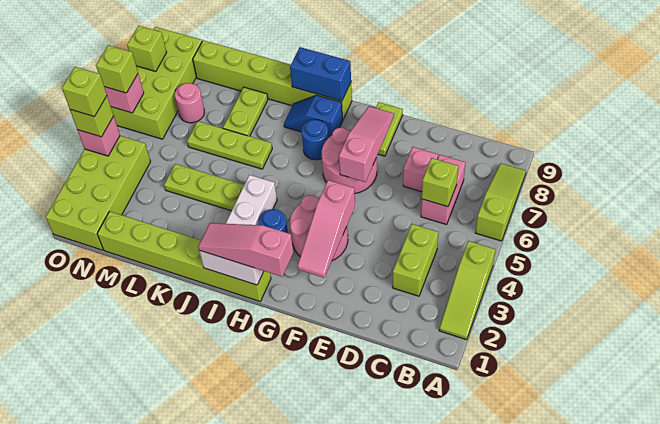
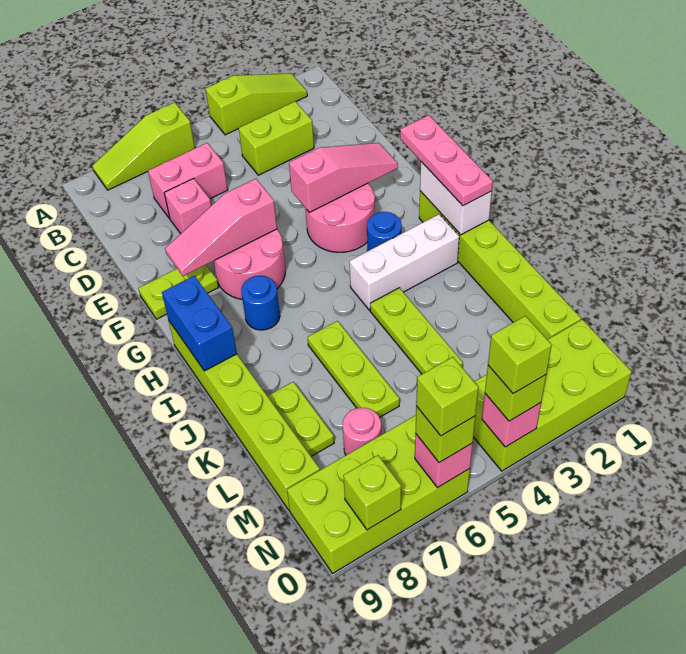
lime brick C6 level 2 -> lime brick O6 level 4
pink slope G1:I1 level 3 top G -> pink plate G1:I1 level 3
blue slope H8:I8 level 1 top H -> none
lime plate K7:K8 level 1 -> lime plate K8:L8 level 1

